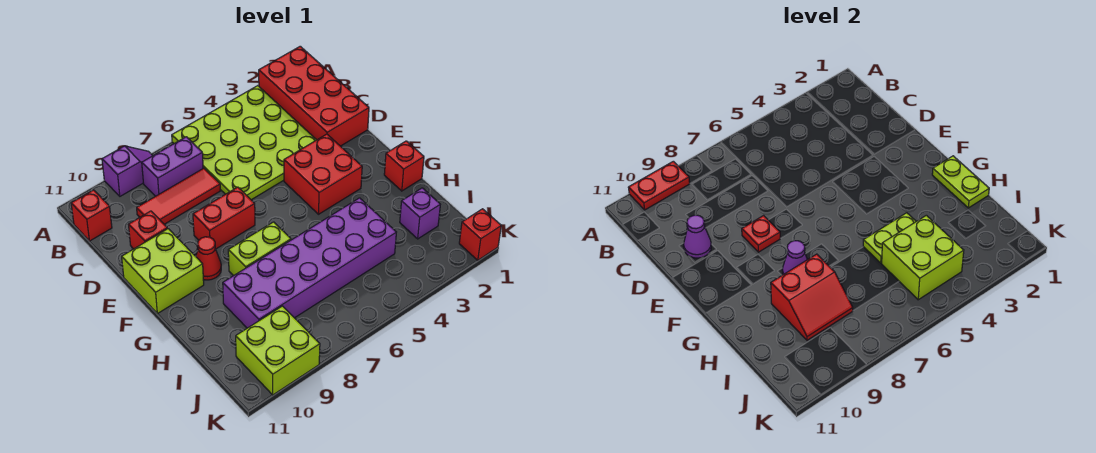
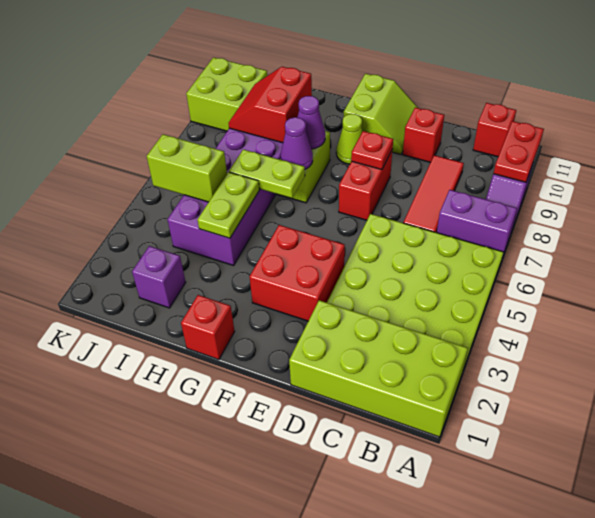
red brick A1:D2 level 1 -> lime brick A1:D2 level 1
purple brick B7:B8 level 1 -> purple brick A7:B7 level 1
purple cone D10 level 2 -> purple cone G7 level 2
lime brick E10:F11 level 1 -> lime slope E10:F11 level 1 top F
red cone F9 level 1 -> lime cone F9 level 1
lime plate G1:H1 level 2 -> lime plate G6:H6 level 2
lime brick I4:J5 level 2 -> lime brick I5:J5 level 2
red brick K1 level 1 -> none

